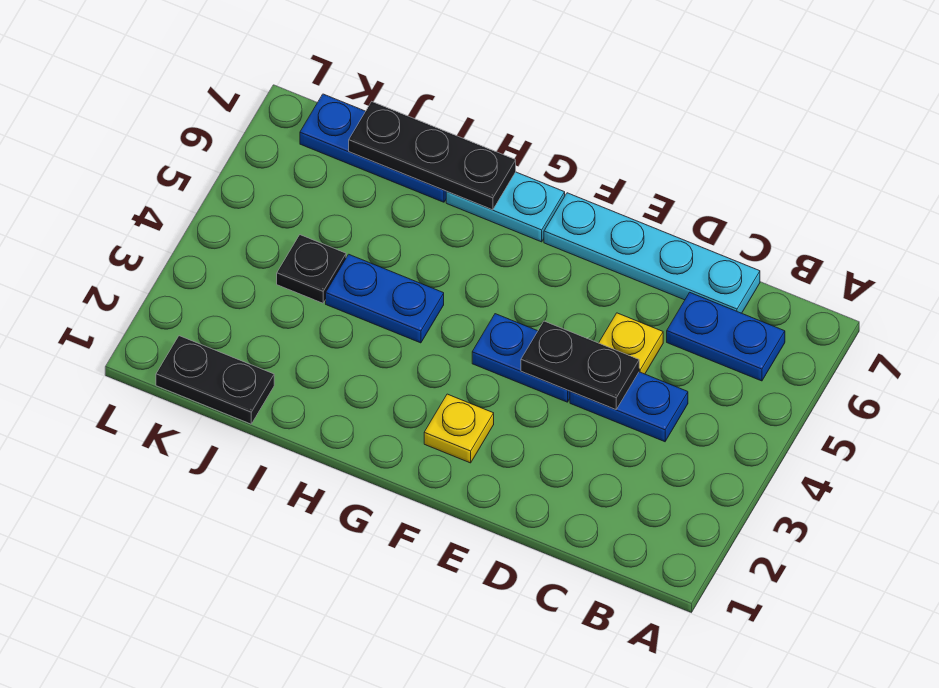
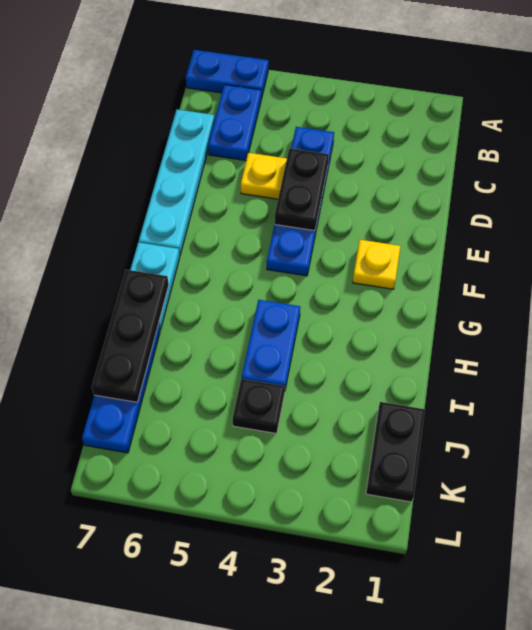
none -> blue plate A6:A7 level 1

